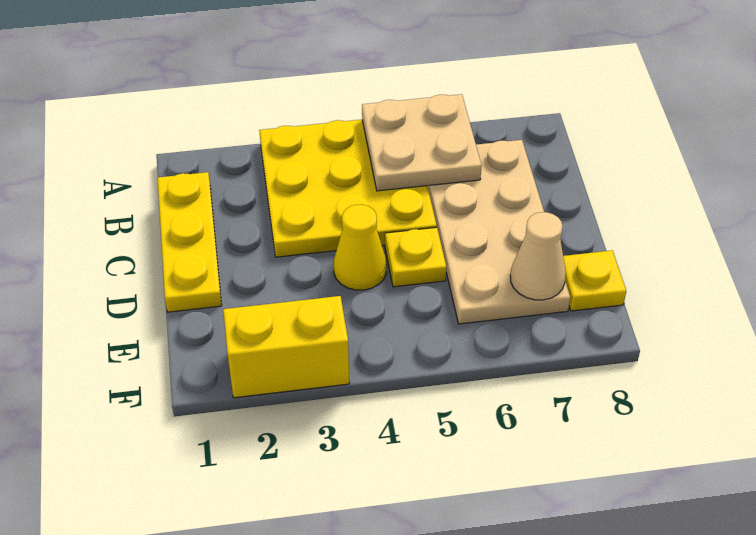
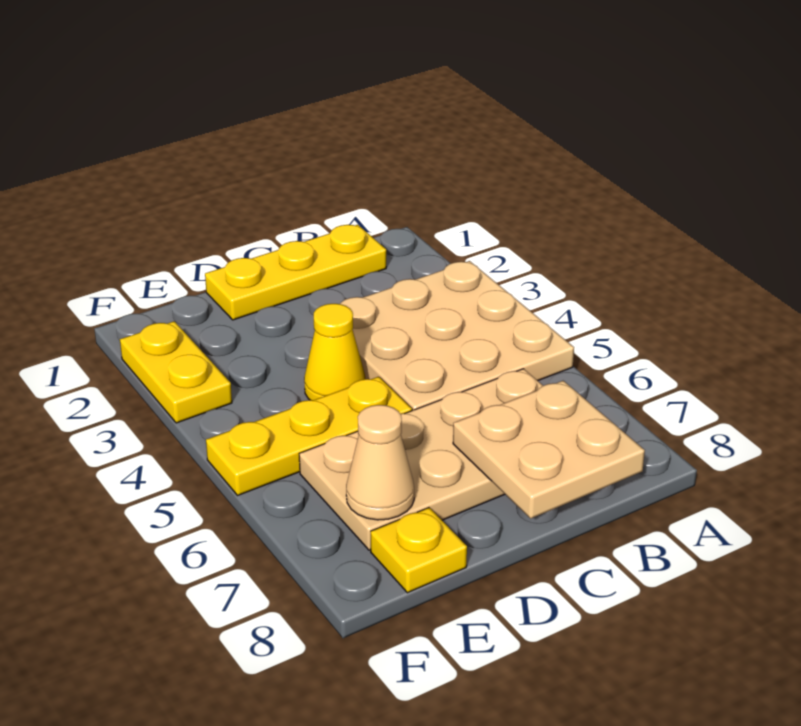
yellow plate A3:C5 level 1 -> tan plate A3:C5 level 1
tan plate A5:B6 level 2 -> tan plate B7:C8 level 2
yellow plate D5 level 1 -> yellow plate D5:F5 level 1
yellow brick F2:F3 level 1 -> yellow plate F2:F3 level 1

